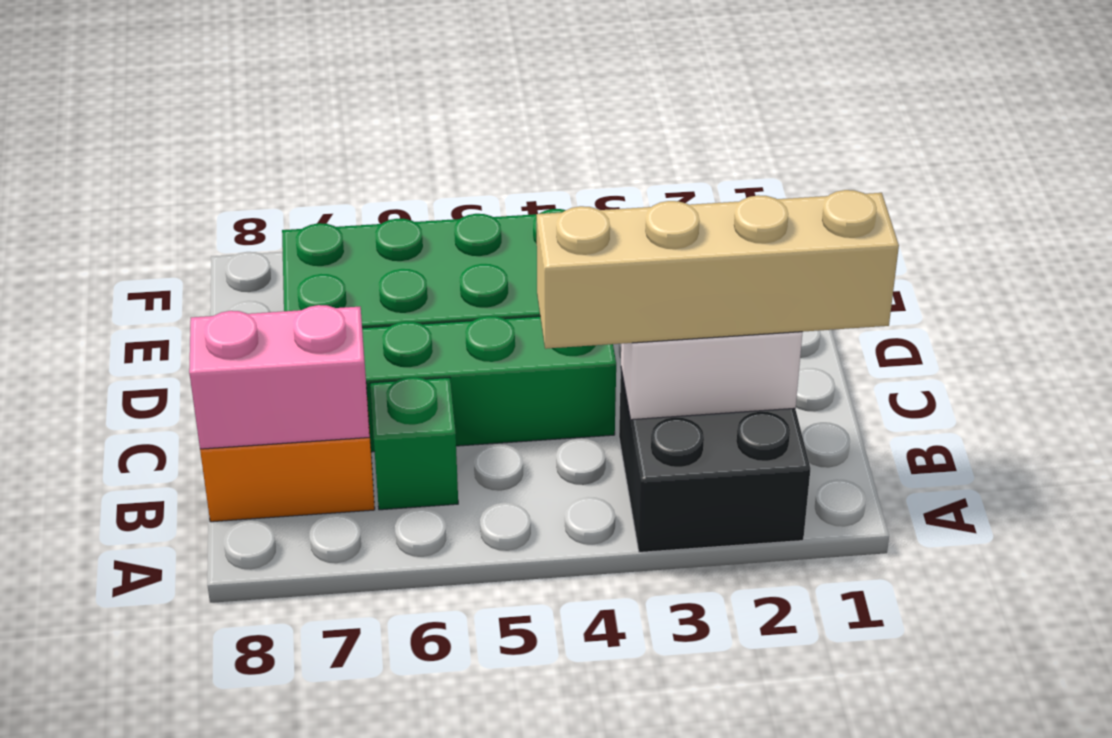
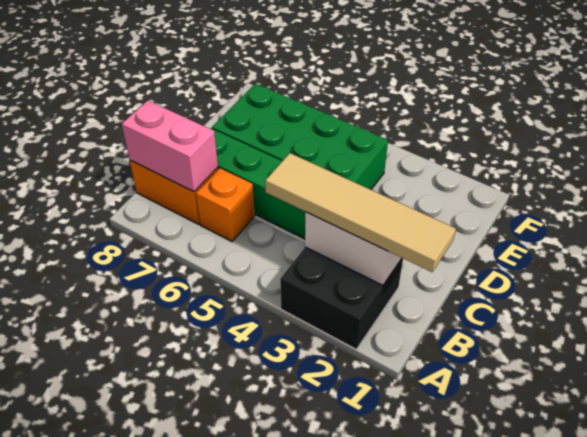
tan brick B1:B4 level 3 -> tan tile B1:B4 level 3
green brick B6 level 1 -> orange brick B6 level 1

